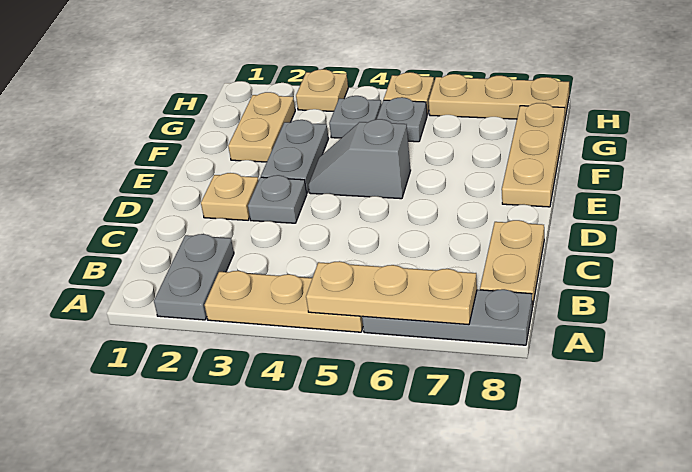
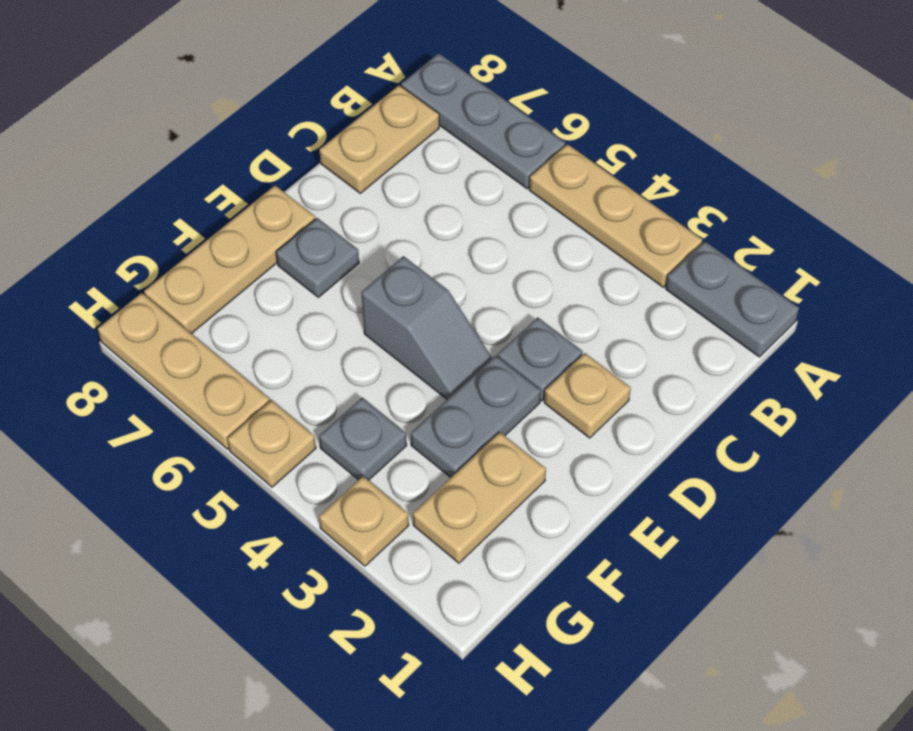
grey plate A2:B2 level 1 -> grey plate A1:A2 level 1
tan plate A5:A7 level 2 -> none
grey plate G5 level 1 -> grey plate E7 level 1

